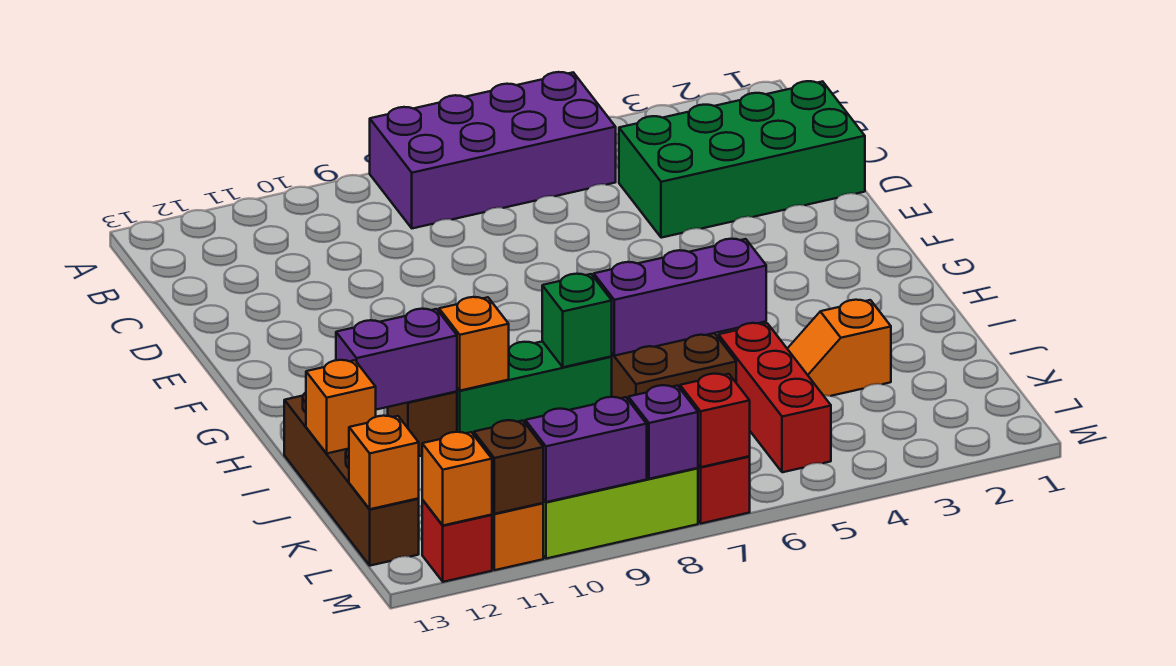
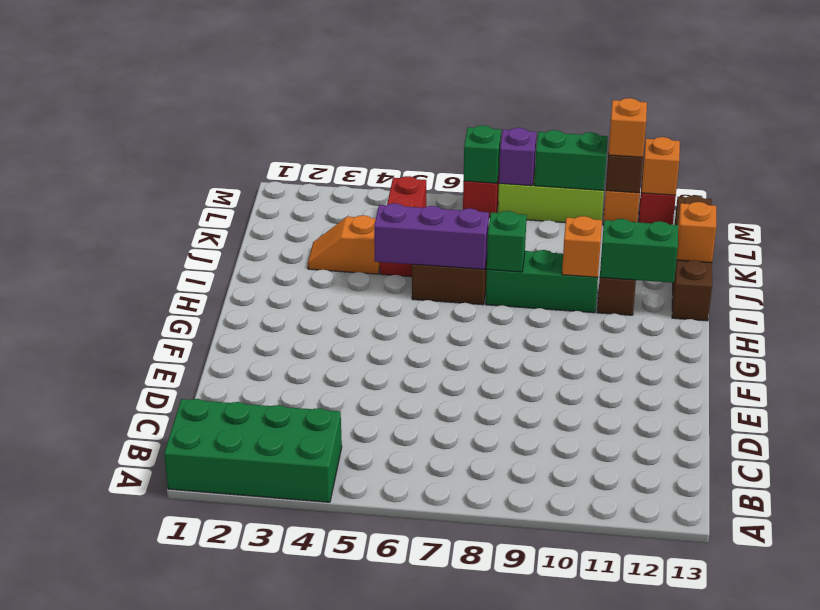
purple brick A5:B8 level 1 -> none
green brick C1:D4 level 1 -> green brick A1:B4 level 1
purple brick I11:I12 level 2 -> green brick I11:I12 level 2
orange slope J3:J4 level 1 top 3 -> orange slope J3:J4 level 1 top 4
orange brick L13 level 2 -> orange brick M11 level 3
red brick M7 level 2 -> green brick M7 level 2
purple brick M9:M10 level 2 -> green brick M9:M10 level 2

